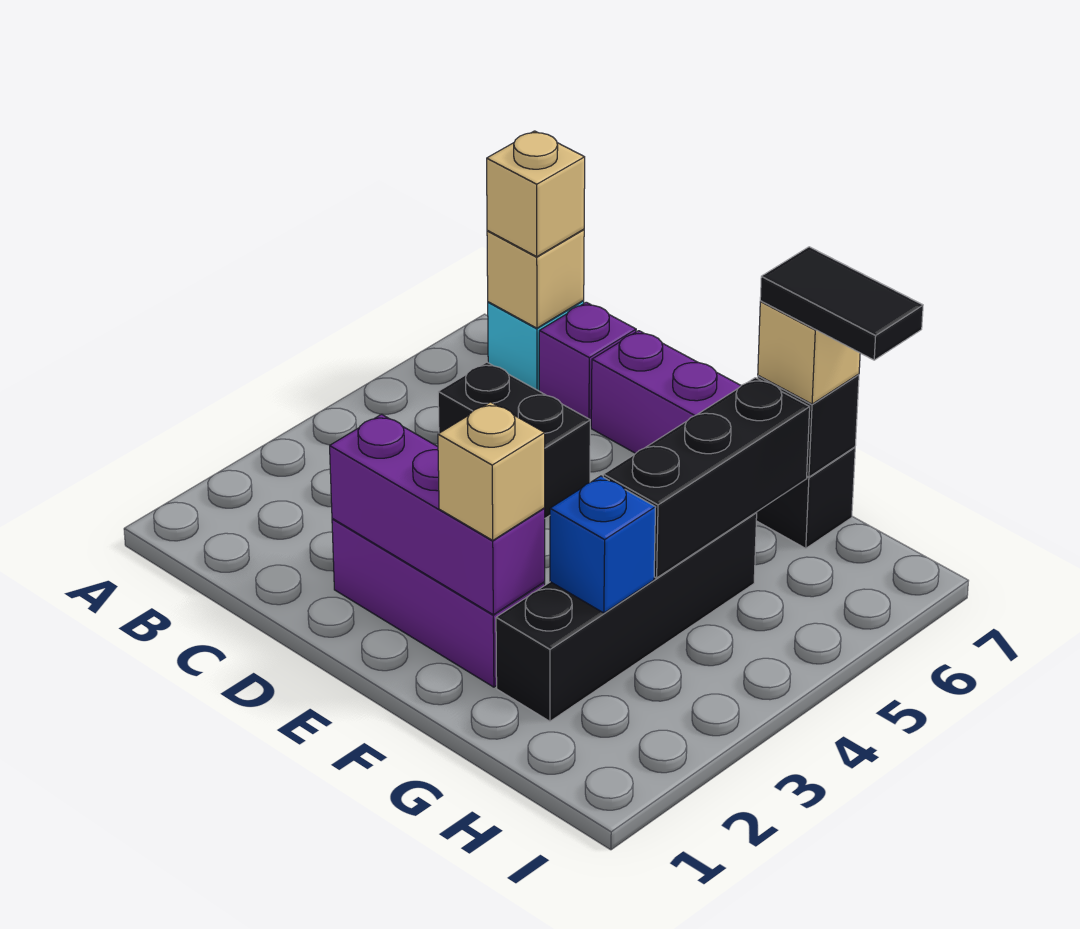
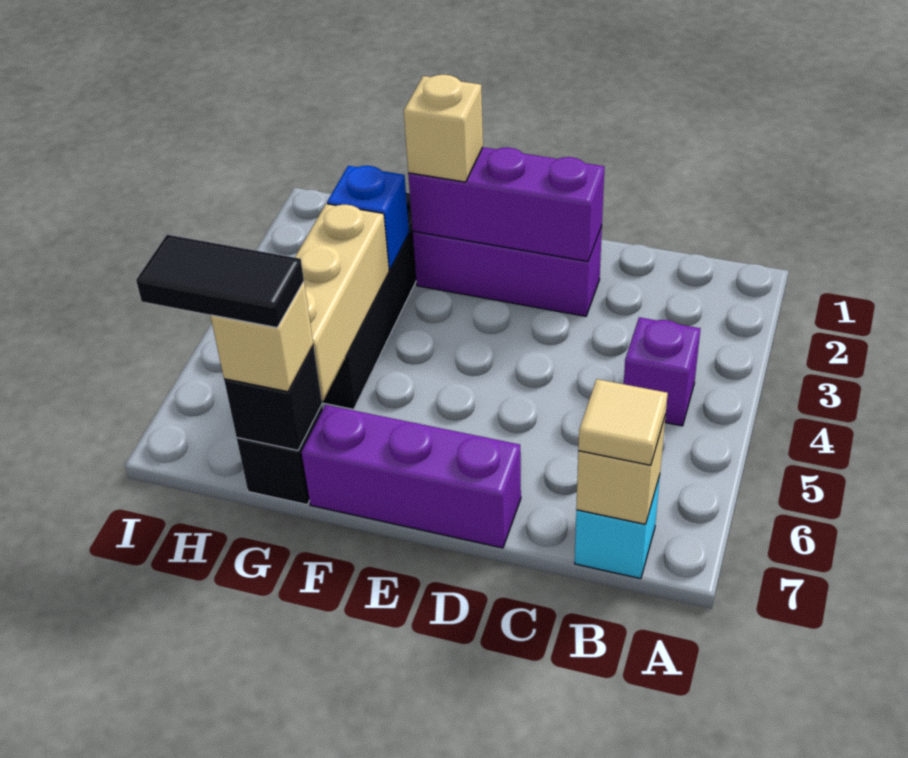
tan brick B7 level 3 -> tan tile B7 level 3
black brick C5:D5 level 1 -> none
purple brick C7 level 1 -> purple brick B4 level 1
black brick G4:G6 level 2 -> tan brick G4:G6 level 2

